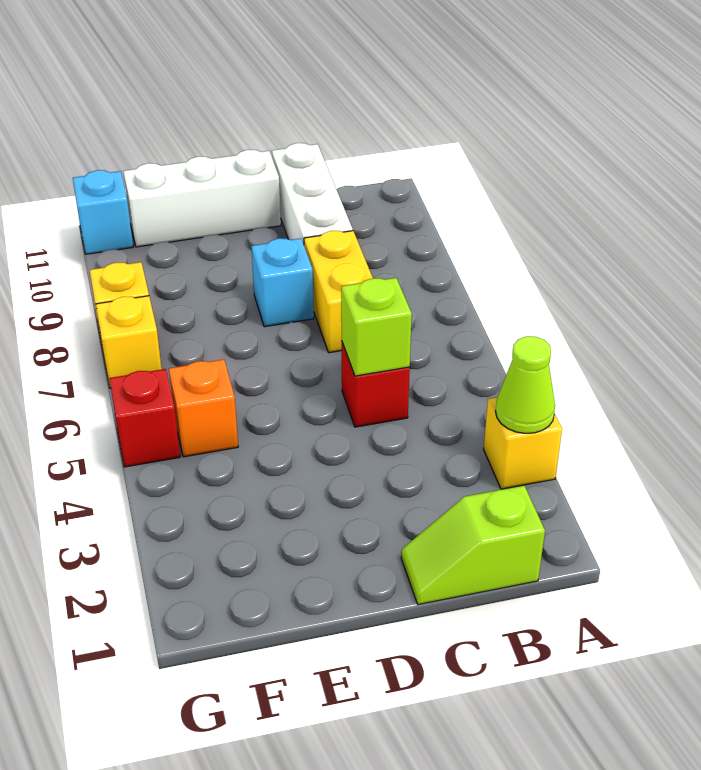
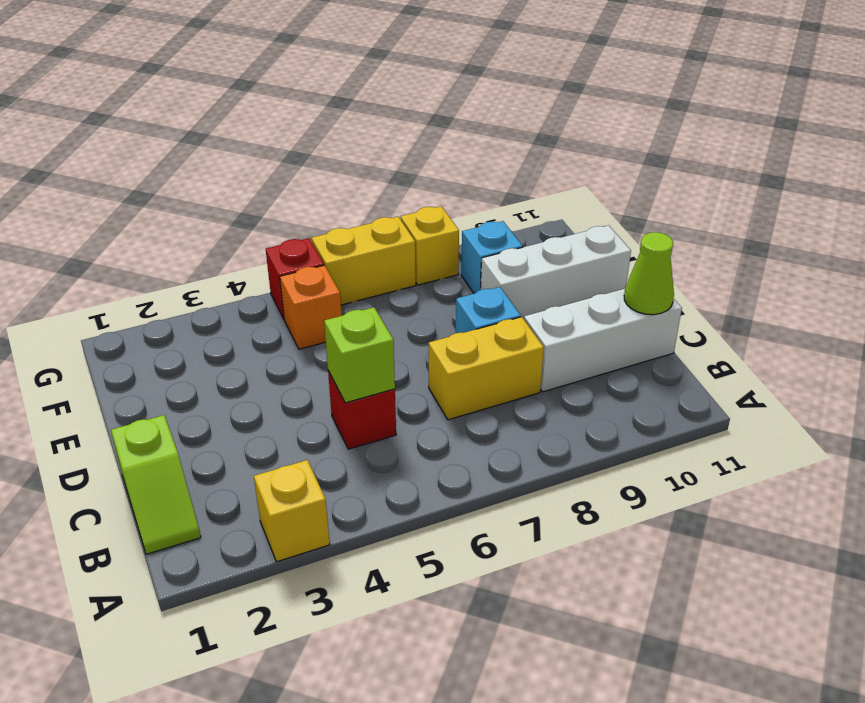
lime cone A3 level 2 -> lime cone C11 level 2
lime slope B1:C1 level 1 top B -> lime slope B1:C1 level 1 top C
white brick D11:F11 level 1 -> white brick E9:E11 level 1
yellow brick G7 level 1 -> yellow brick G6:G7 level 1
cyan brick G11 level 1 -> cyan brick F9 level 1

